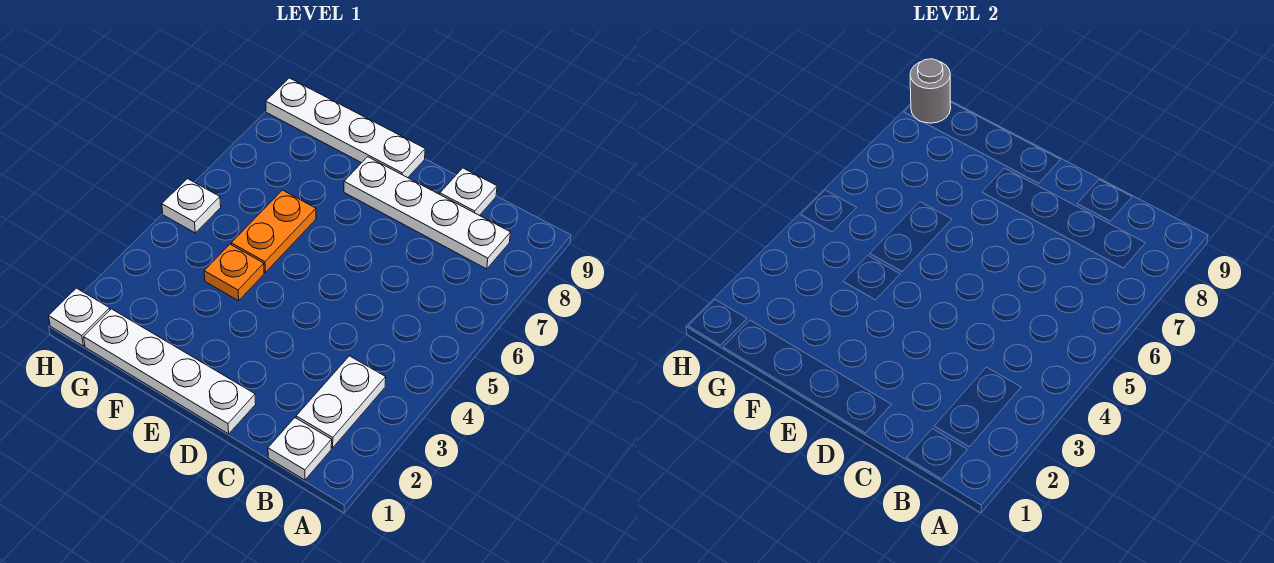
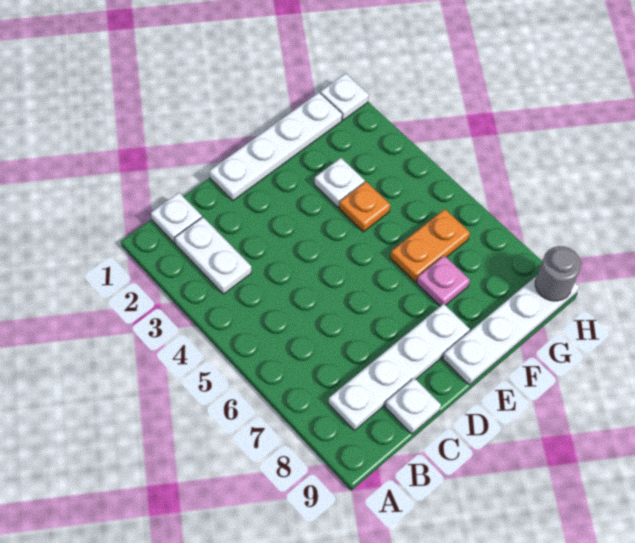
orange plate F5:F6 level 1 -> orange plate F6:G6 level 1
none -> pink plate F7 level 1
white plate H5 level 1 -> white plate F3 level 1

